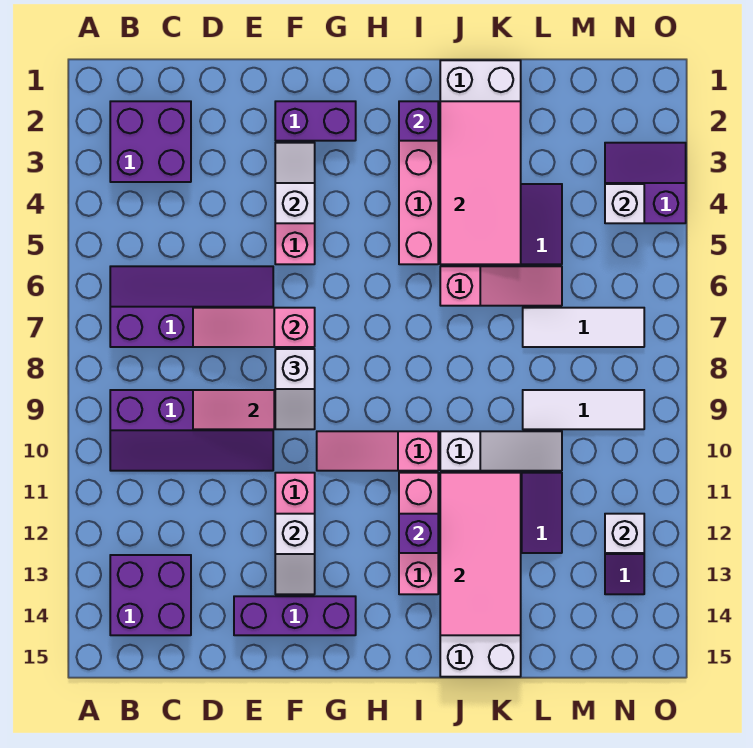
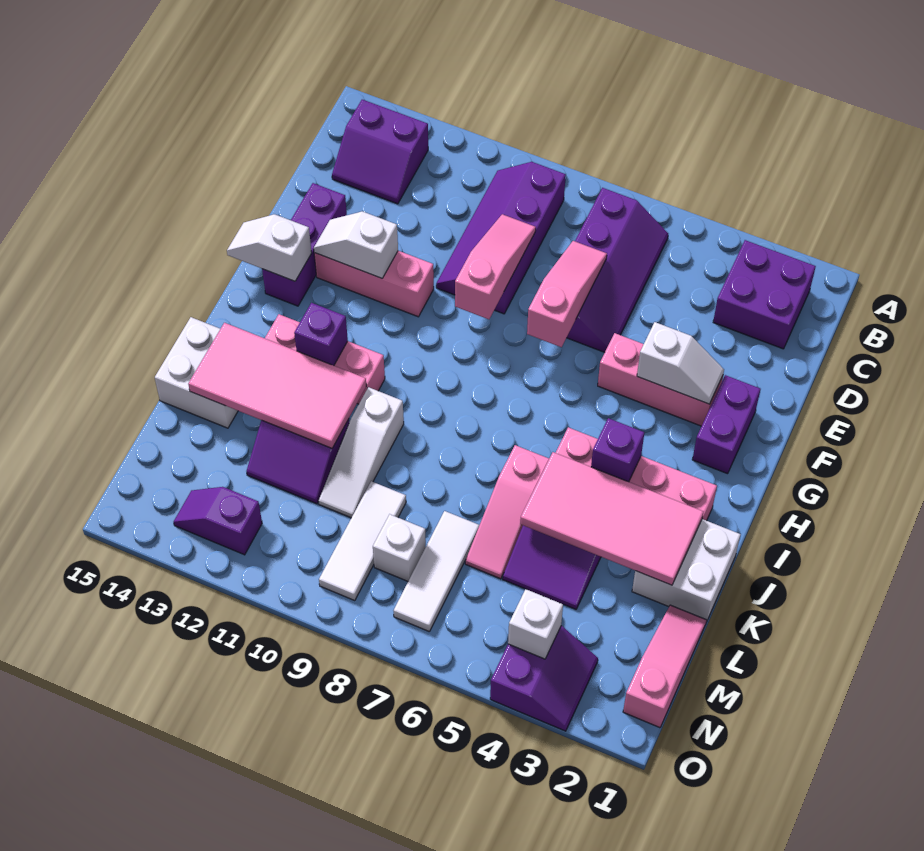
purple brick B13:C14 level 1 -> purple slope B13:C14 level 1 top B
white slope F8:F9 level 3 top 8 -> white slope G14:G15 level 2 top 14
pink slope G10:I10 level 1 top I -> pink slope L1:N1 level 1 top N
purple brick I2 level 2 -> purple brick I4 level 2
white brick N12 level 2 -> white brick M8 level 1

